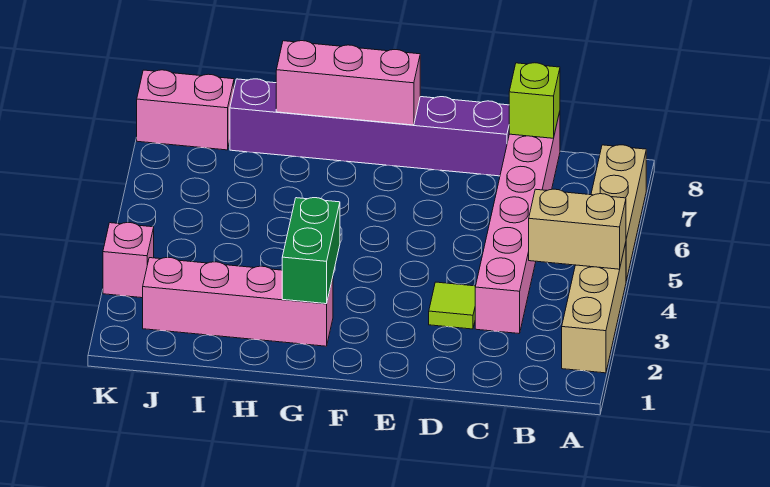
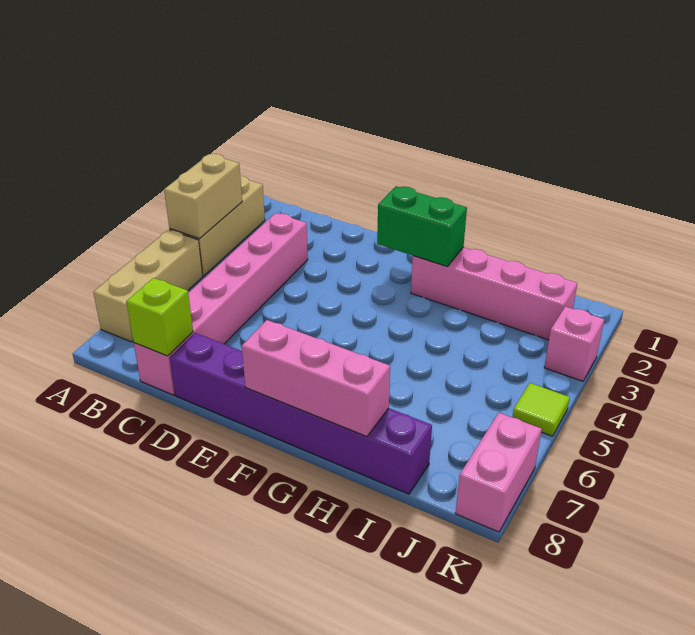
tan brick A4:B4 level 2 -> tan brick A3:A4 level 2
lime tile D3 level 1 -> lime tile K5 level 1
green brick G2:G3 level 2 -> green brick F2:G2 level 2
pink brick J8:K8 level 1 -> pink brick K7:K8 level 1

